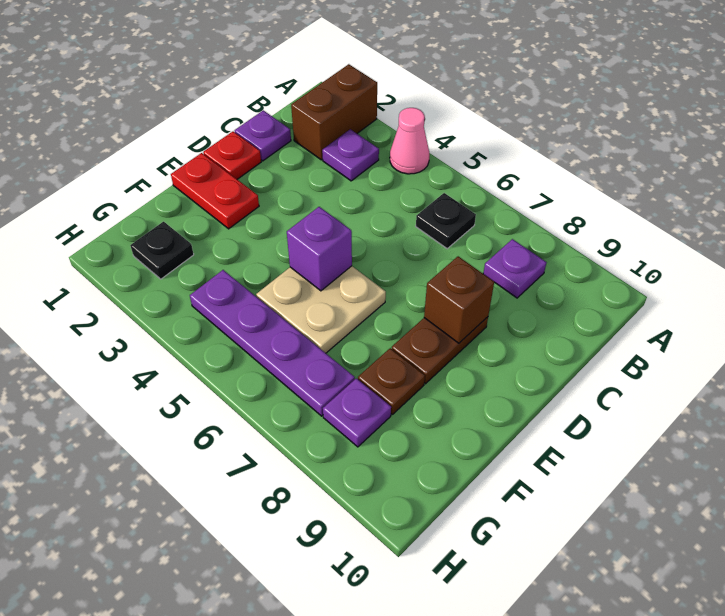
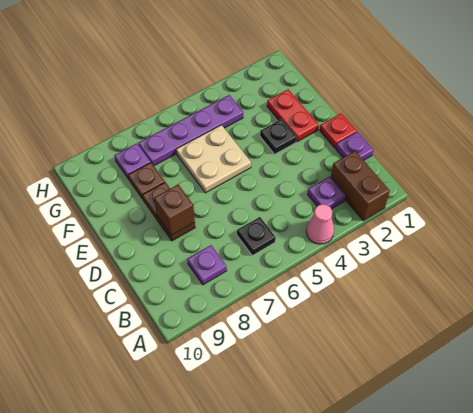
red plate E1:E2 level 1 -> red plate E2:F2 level 1
purple brick E5 level 2 -> none
black plate G2 level 1 -> black plate E3 level 1

